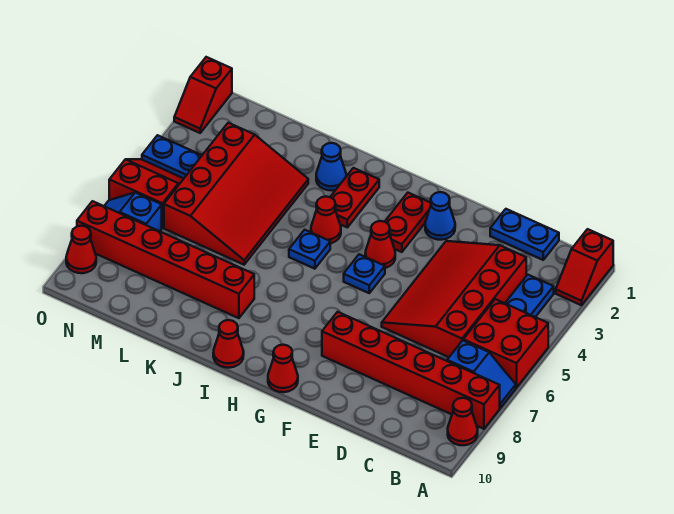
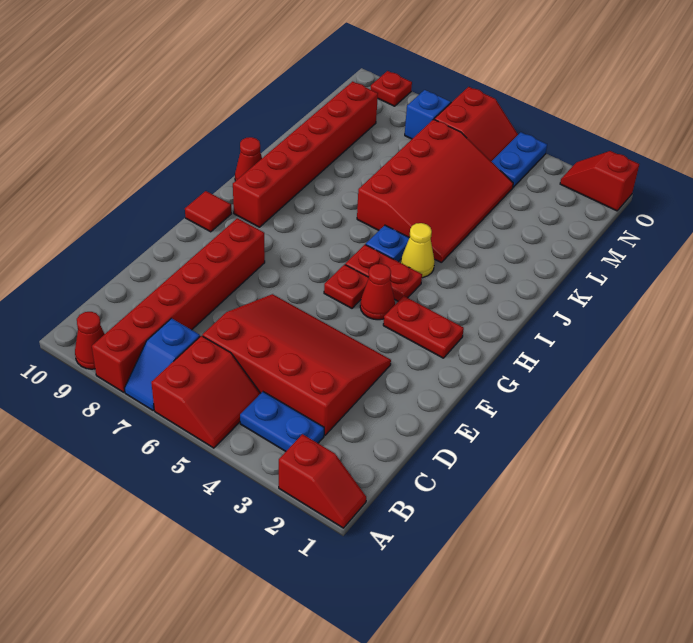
red slope A1:A2 level 1 top 1 -> red slope A1:A2 level 1 top 2
red brick A5:B6 level 1 -> red slope A5:B6 level 1 top 6
blue plate C1:D1 level 1 -> none
blue cone F2 level 1 -> none
blue plate G5 level 1 -> red plate G5 level 1
red cone G10 level 1 -> red tile G10 level 1
red plate I2:I3 level 1 -> red plate H4:H5 level 1
red cone I4 level 1 -> yellow cone I4 level 1
blue cone J2 level 1 -> none
red brick J8:O8 level 1 -> red brick H9:M9 level 1
red slope K3:M6 level 1 top M -> red slope J4:M6 level 1 top 6
red cone O9 level 1 -> red plate O9 level 1

